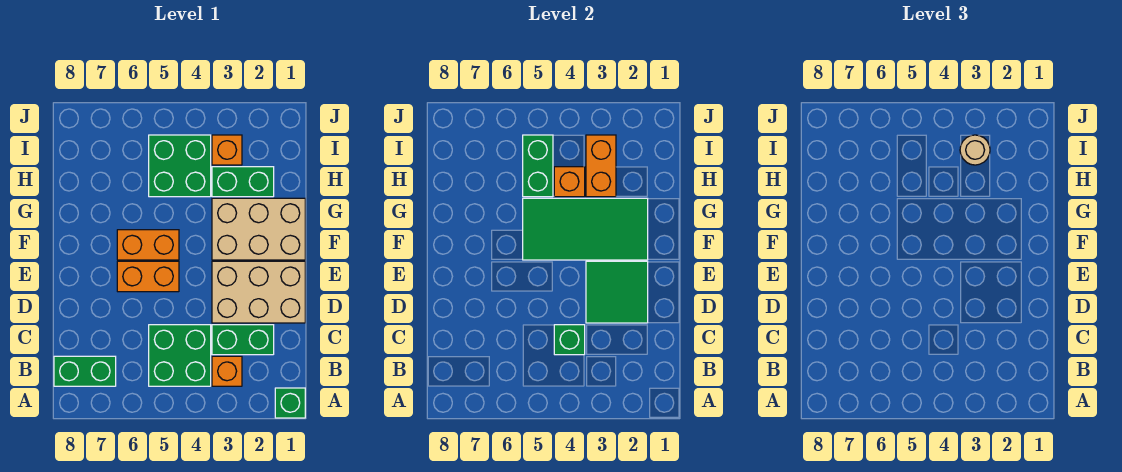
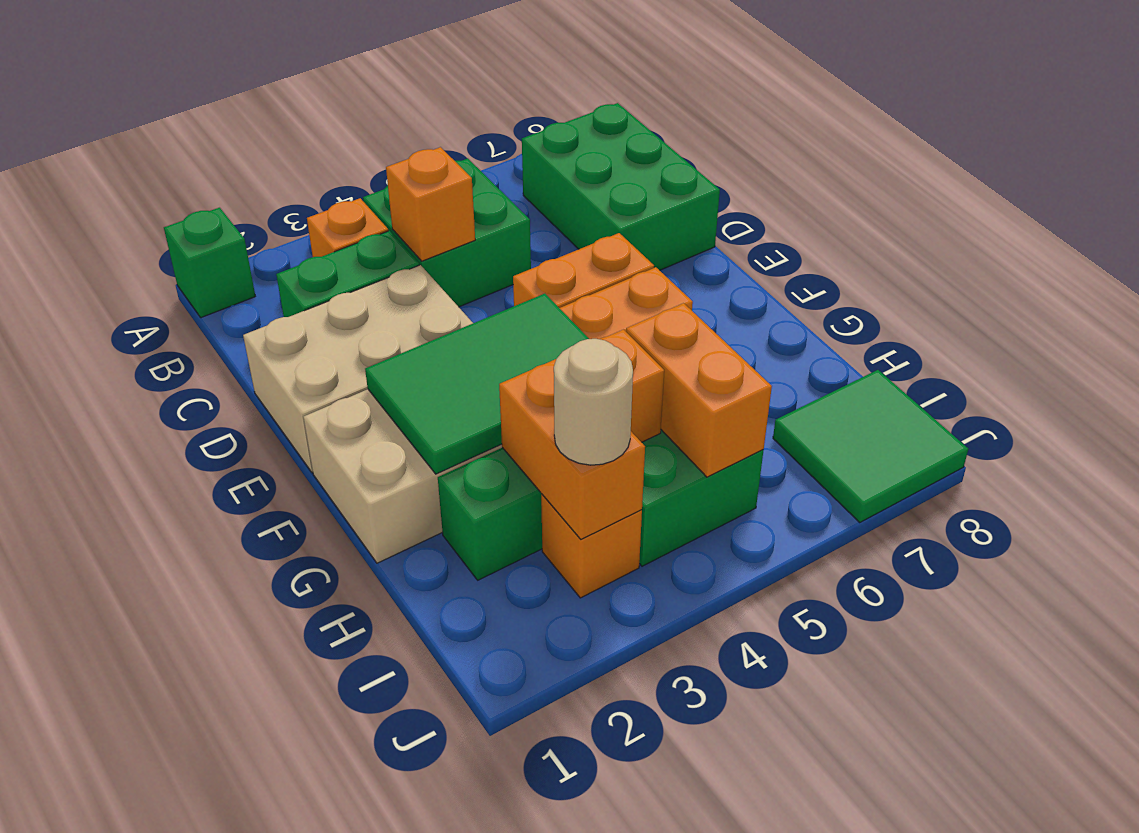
green brick B7:B8 level 1 -> green brick B7:D8 level 1
green brick C4 level 2 -> orange brick C4 level 2
green tile D2:E3 level 2 -> green tile I7:J8 level 1
green tile F2:G5 level 2 -> green tile F2:G4 level 2
green brick H5:I5 level 2 -> orange brick H5:I5 level 2

